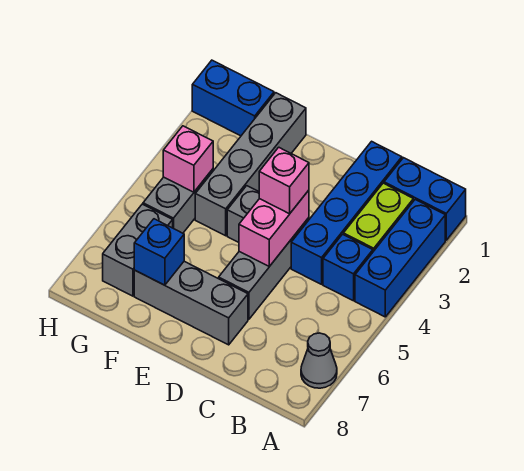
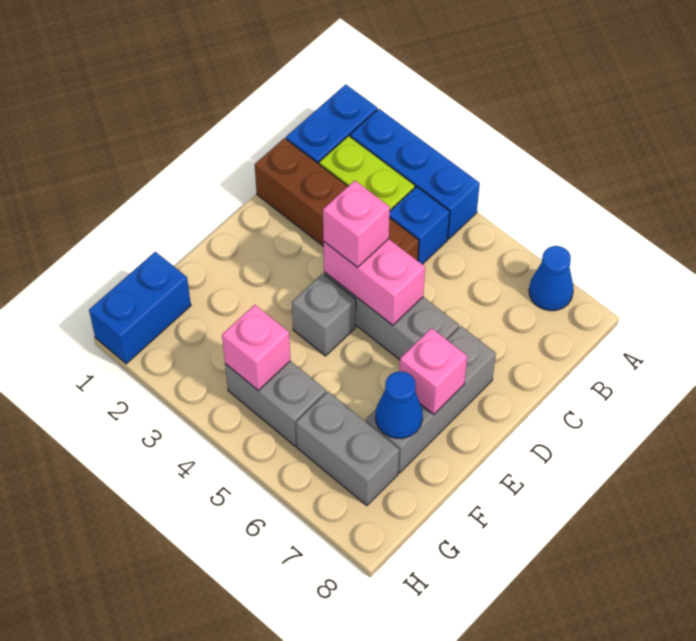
grey cone A7 level 1 -> blue cone A7 level 1
blue brick C1:C4 level 1 -> brown brick C1:C4 level 1
none -> pink brick E7 level 2
grey brick F1:F4 level 1 -> none
blue brick F7 level 2 -> blue cone F7 level 2

